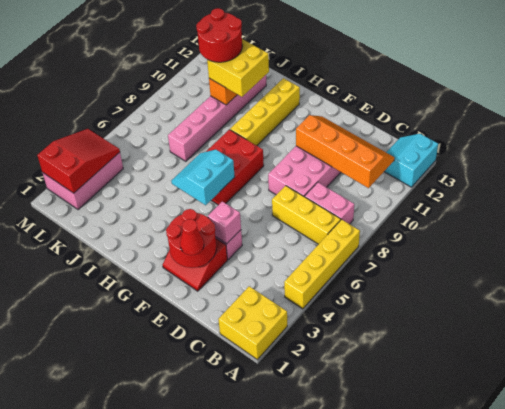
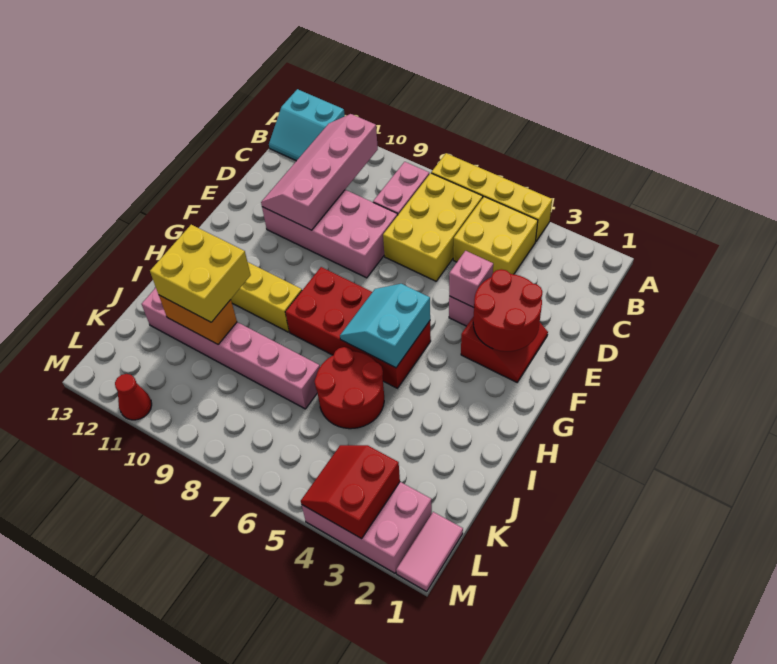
yellow brick A1:B2 level 1 -> yellow brick B4:C5 level 1
yellow brick B7:D7 level 1 -> yellow brick B6:D7 level 1
orange slope B10:E11 level 2 top 10 -> pink slope B10:E11 level 2 top 10
red cone E2 level 3 -> red cone M11 level 1
cyan slope G5:H6 level 2 top G -> cyan slope G5:H6 level 2 top 5
red brick G6:H8 level 1 -> red brick G5:H8 level 1
red round brick J10:K11 level 4 -> red round brick I5:J6 level 1
none -> pink tile L1:M1 level 1
red slope L2:M4 level 2 top 2 -> red slope L3:M4 level 2 top 3

